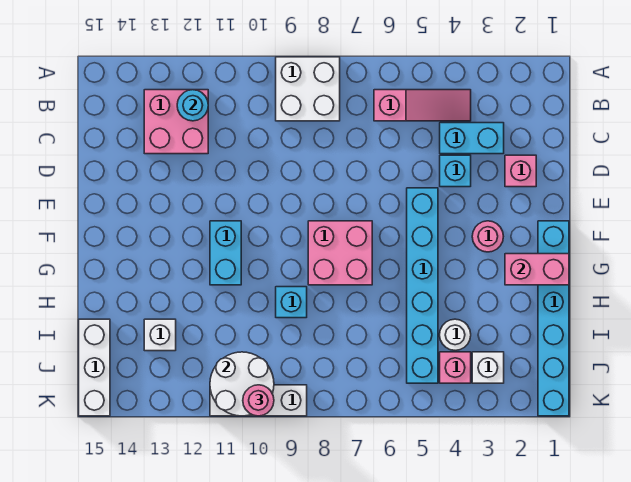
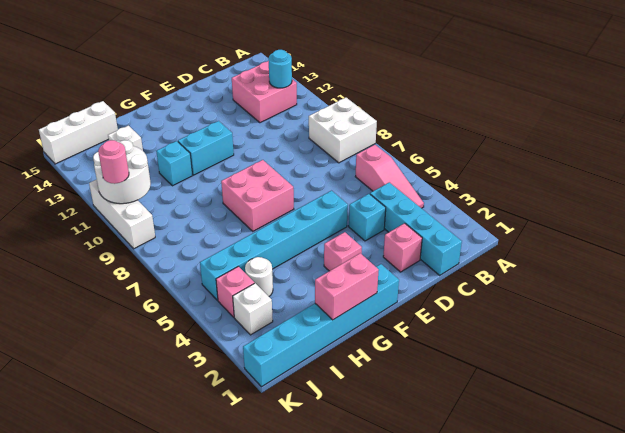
cyan brick C3:C4 level 1 -> cyan brick C1:C4 level 1
pink round brick F3 level 1 -> pink brick F3 level 1
pink brick G1:G2 level 2 -> pink brick G1:H1 level 2
cyan brick H9 level 1 -> cyan brick H11 level 1

